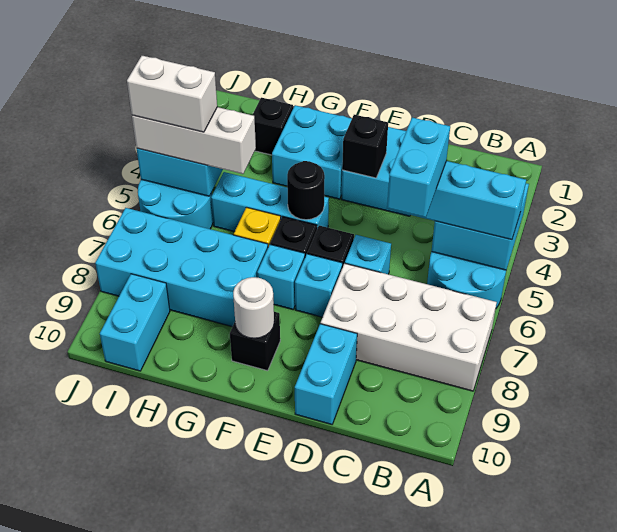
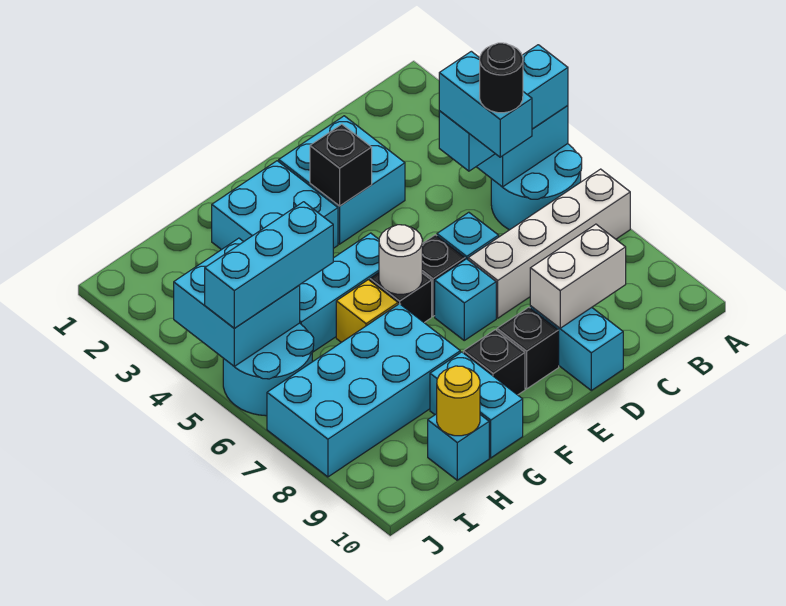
white brick A7:D8 level 1 -> white brick A7:D7 level 1
black round brick F5 level 2 -> black round brick C6 level 5
cyan brick F7 level 1 -> cyan brick H10 level 1
white round brick F9 level 2 -> white round brick F6 level 2
black brick H2 level 1 -> black brick E9 level 1
white brick H5:J5 level 3 -> cyan brick H5:J5 level 3
none -> yellow round brick H10 level 2
white brick I5:J5 level 4 -> white brick C9:D9 level 2
cyan brick I9:I10 level 1 -> cyan brick G9:G10 level 1

